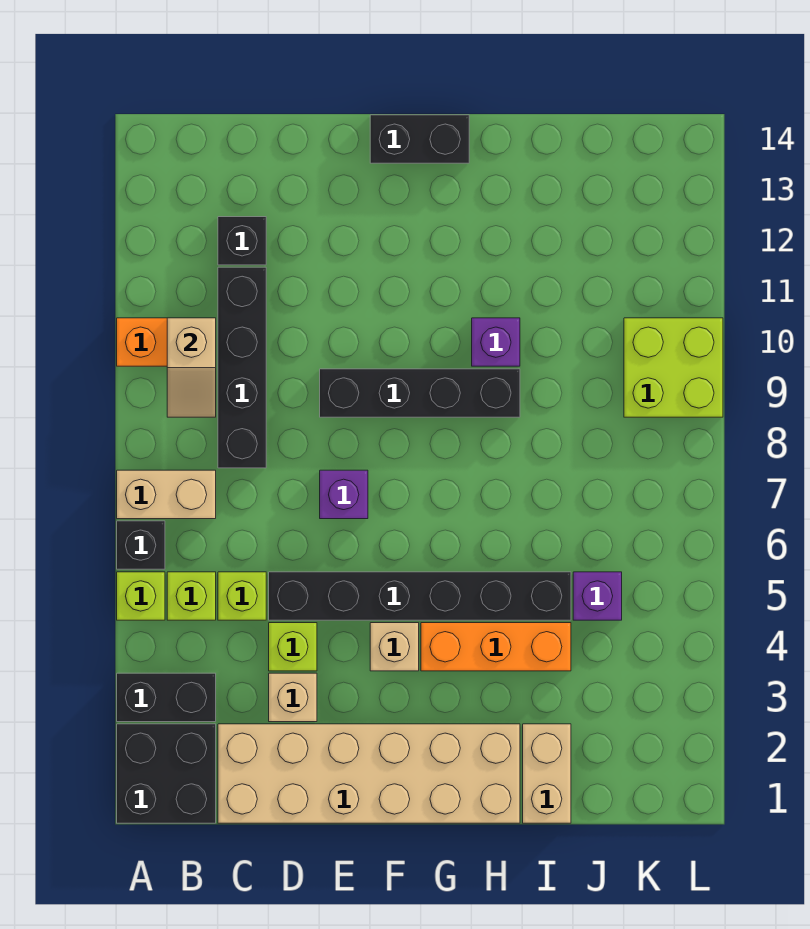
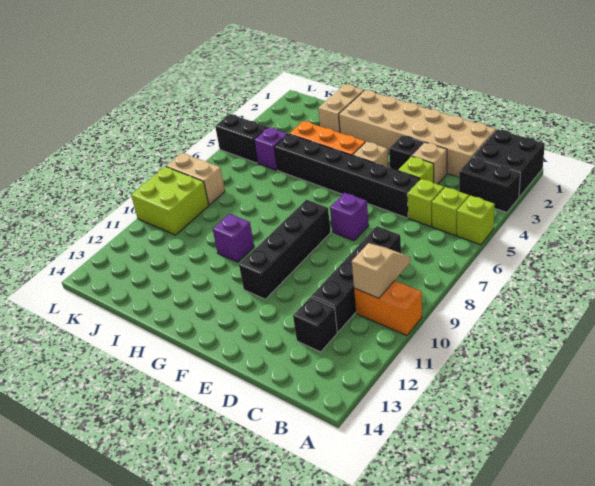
black brick A6 level 1 -> black brick E3 level 1
tan brick A7:B7 level 1 -> tan brick K8:L8 level 1
black brick E9:H9 level 1 -> black brick F8:F11 level 1
black brick F14:G14 level 1 -> black brick K5:L5 level 1

